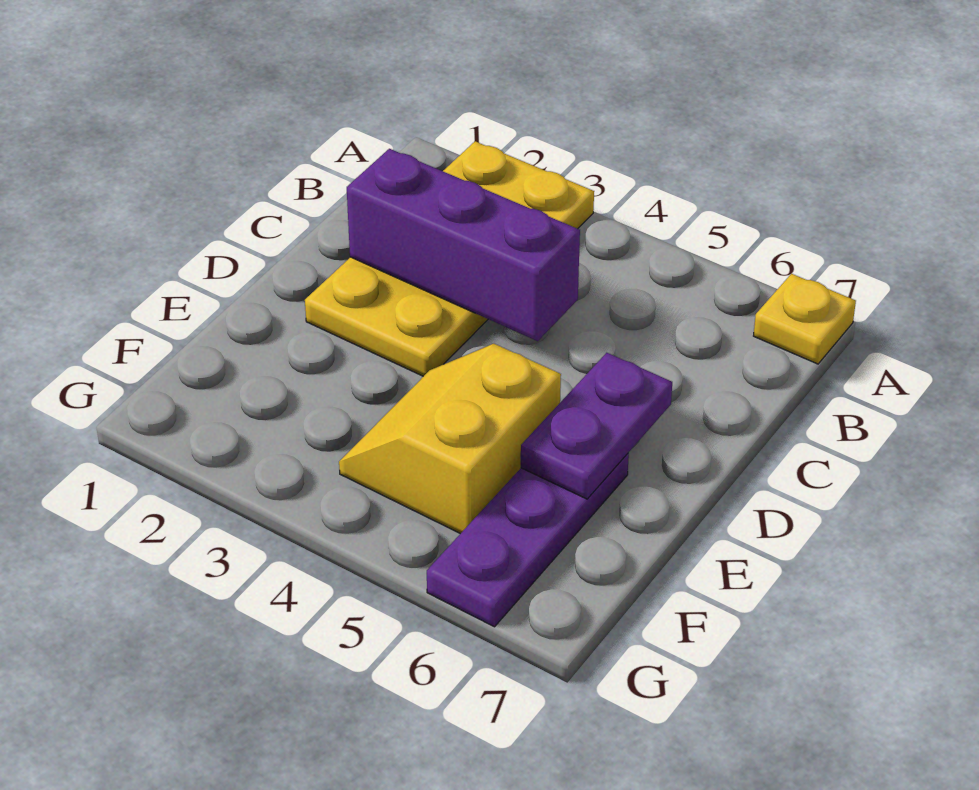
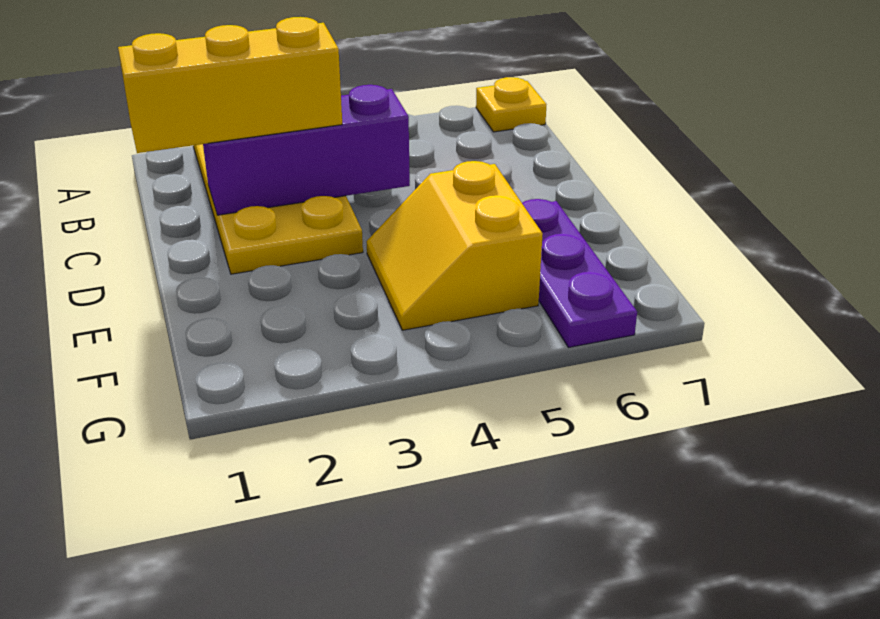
none -> yellow brick C1:C3 level 3
purple plate D6:E6 level 2 -> none

